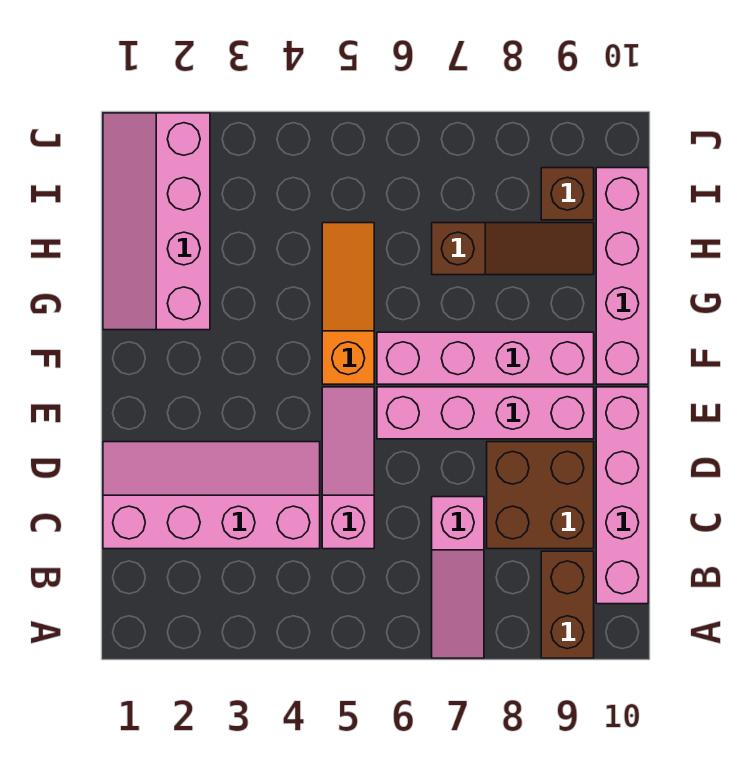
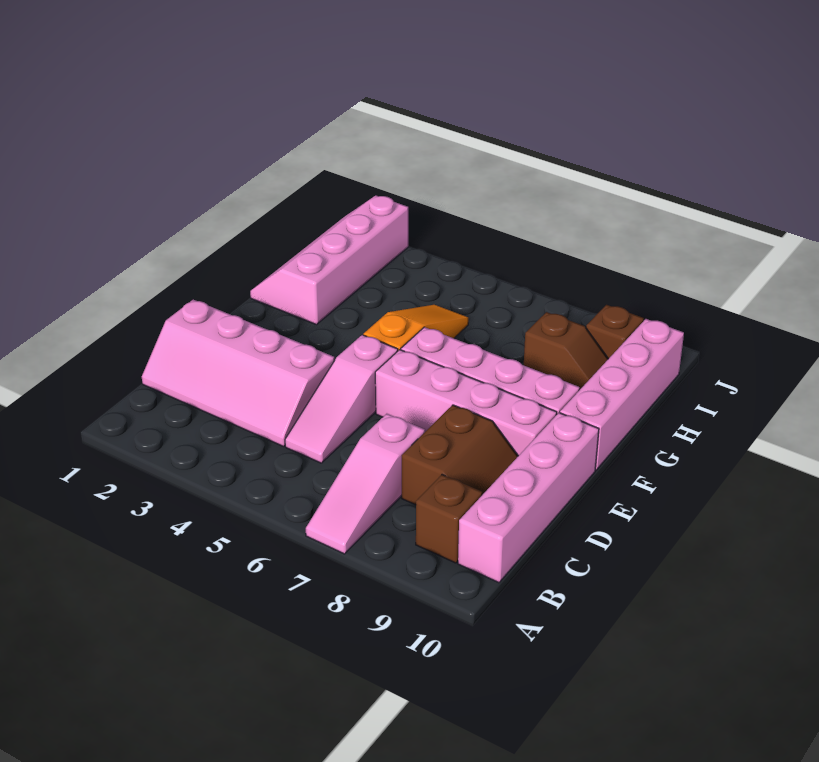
brown brick A9:B9 level 1 -> brown brick B9 level 1
pink slope C1:D4 level 1 top C -> pink slope C1:D4 level 1 top D
pink slope C5:E5 level 1 top C -> pink slope C5:E5 level 1 top E
brown brick C8:D9 level 1 -> brown slope C8:D9 level 1 top 8
brown slope H7:H9 level 1 top 7 -> brown slope H8:H9 level 1 top 8

